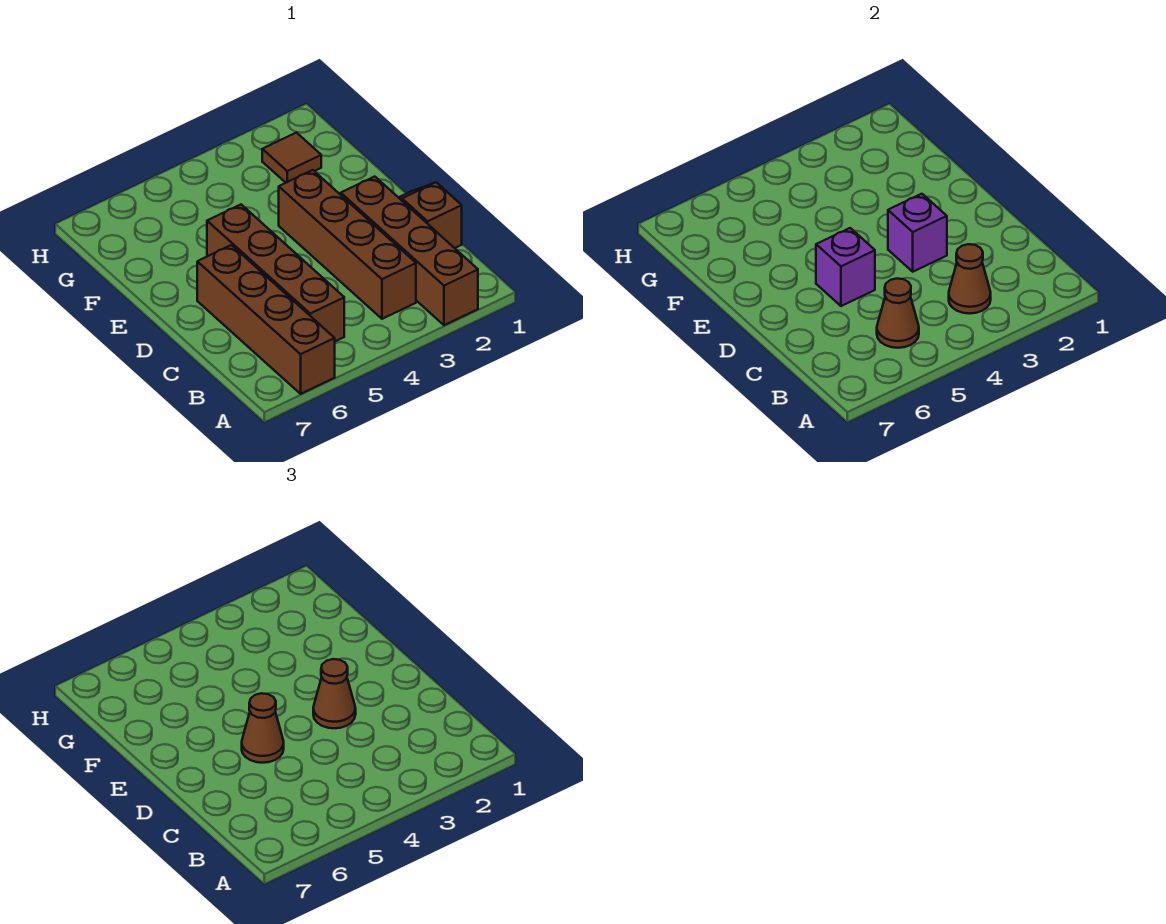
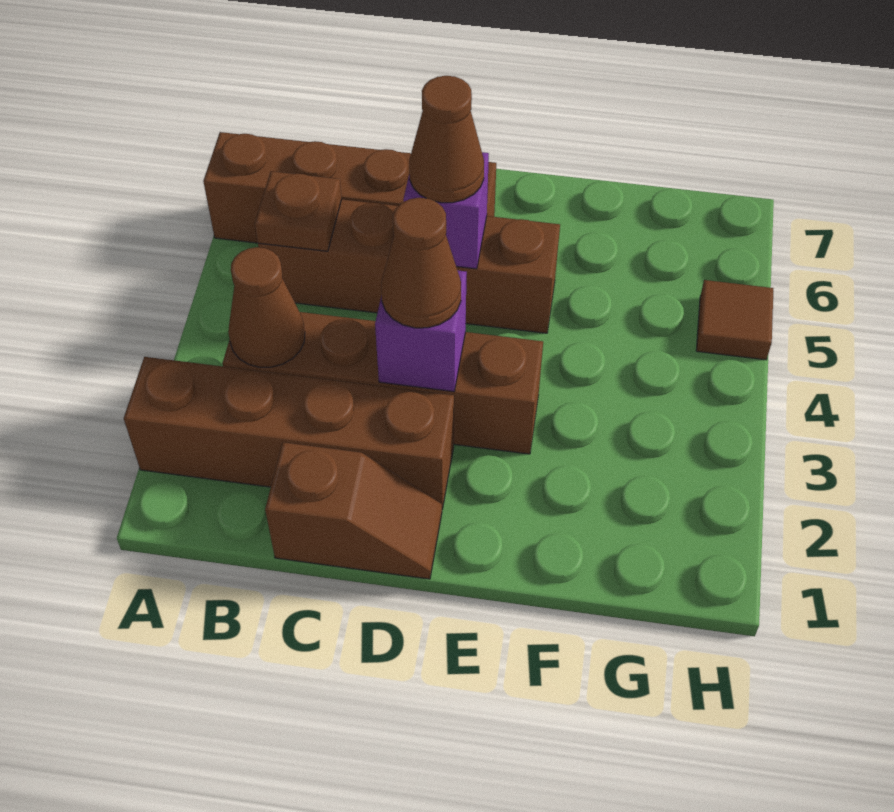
brown cone B5 level 2 -> brown plate B5 level 2
brown tile G2 level 1 -> brown tile H5 level 1

